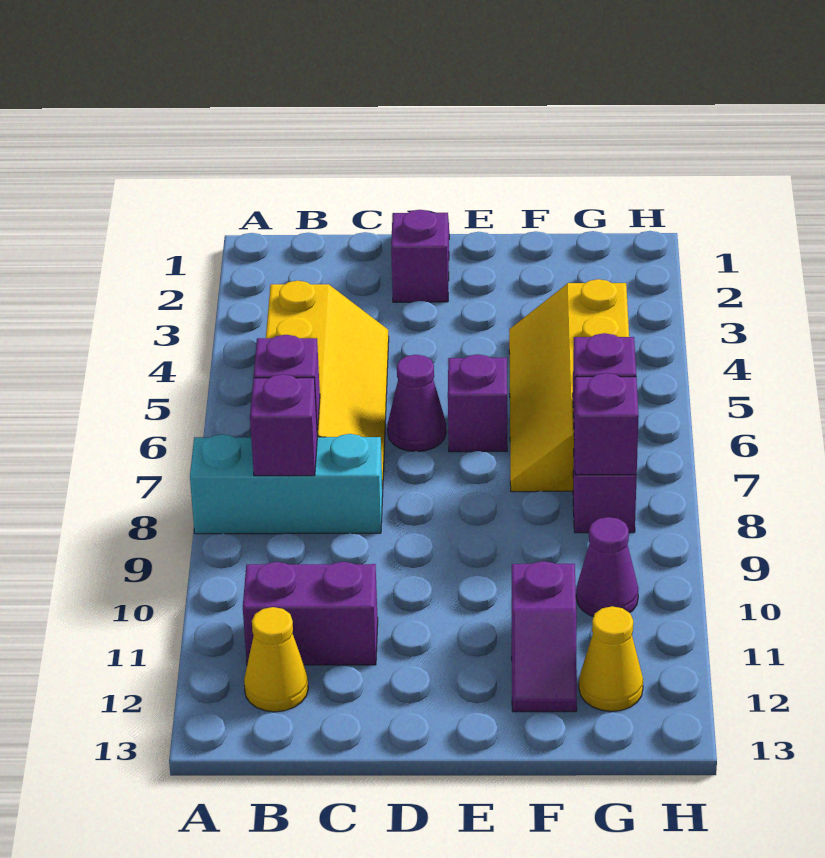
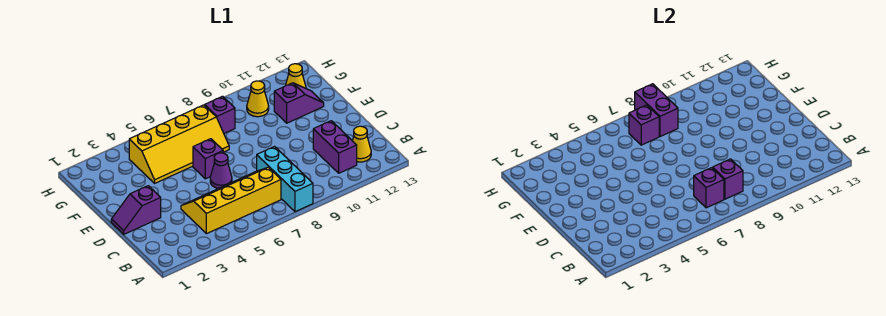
purple brick G8 level 2 -> purple brick G8:H8 level 2
purple cone G10 level 1 -> yellow cone G10 level 1

